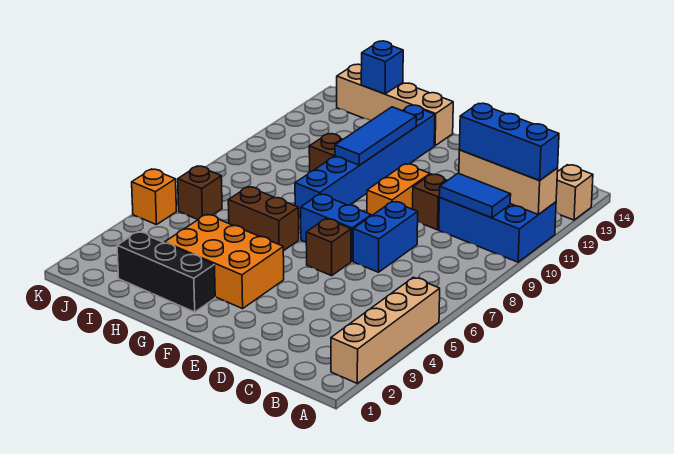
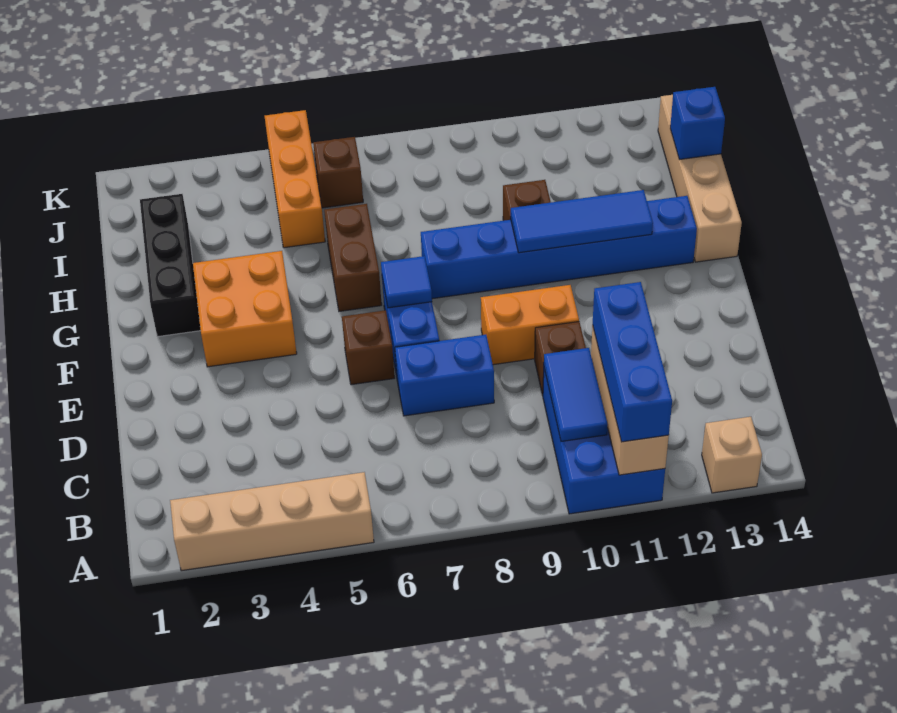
orange brick F3:H4 level 1 -> orange brick F3:G4 level 1
none -> blue tile F7 level 2
orange brick K5 level 1 -> orange brick I5:K5 level 1

